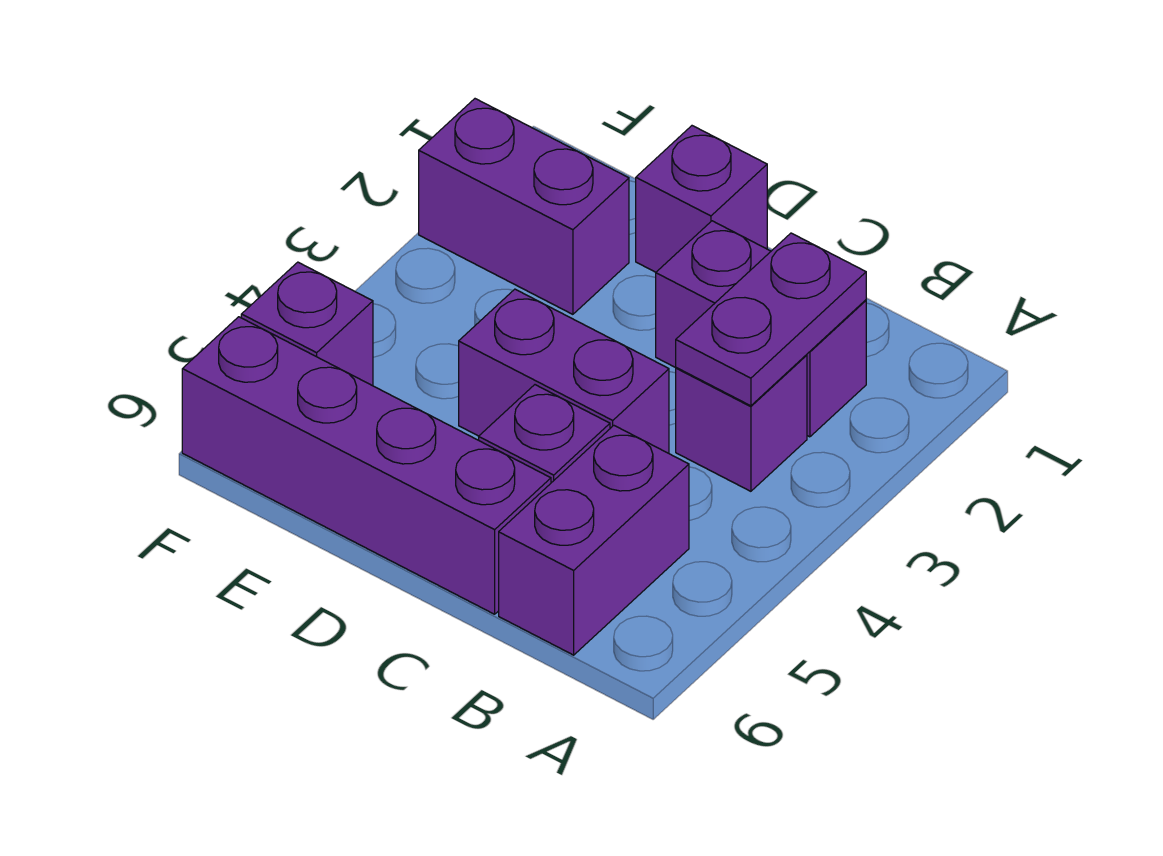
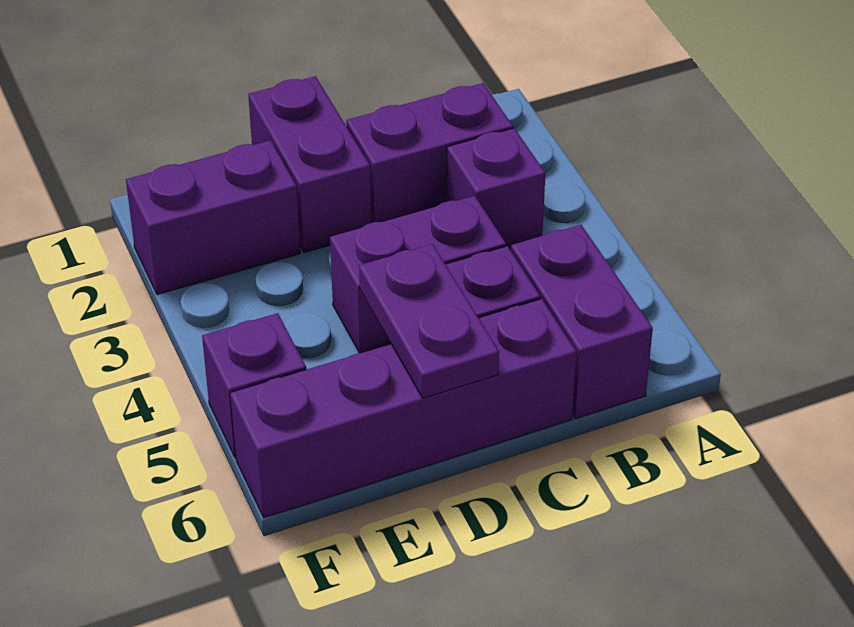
purple plate B2:B3 level 2 -> purple plate D5:D6 level 2
purple brick D1 level 1 -> purple brick D1:D2 level 1

